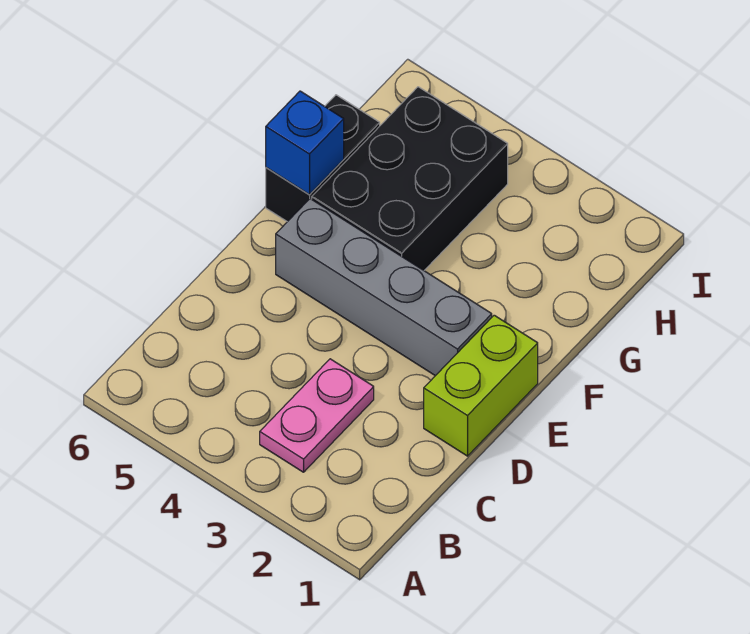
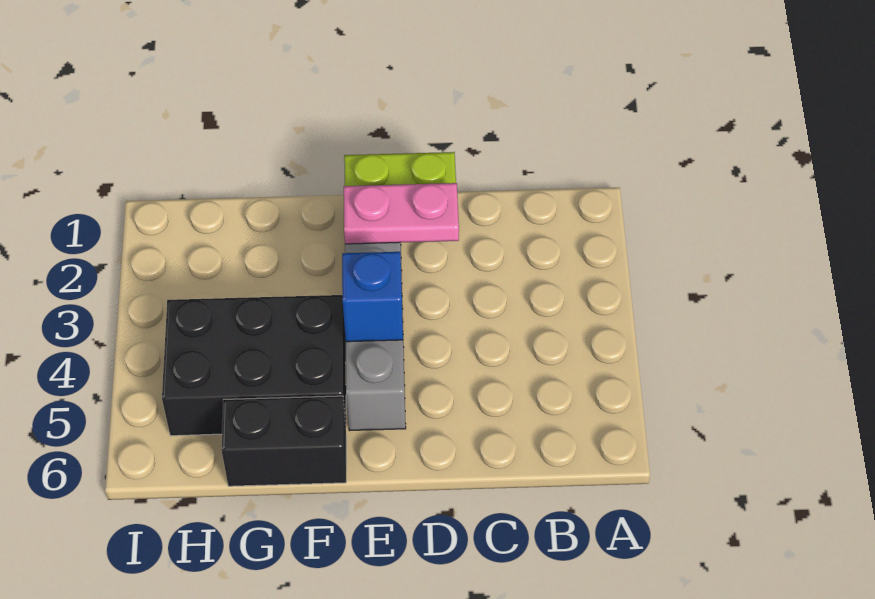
pink plate B3:C3 level 1 -> pink plate D2:E2 level 2
blue brick F6 level 2 -> blue brick E4 level 2

